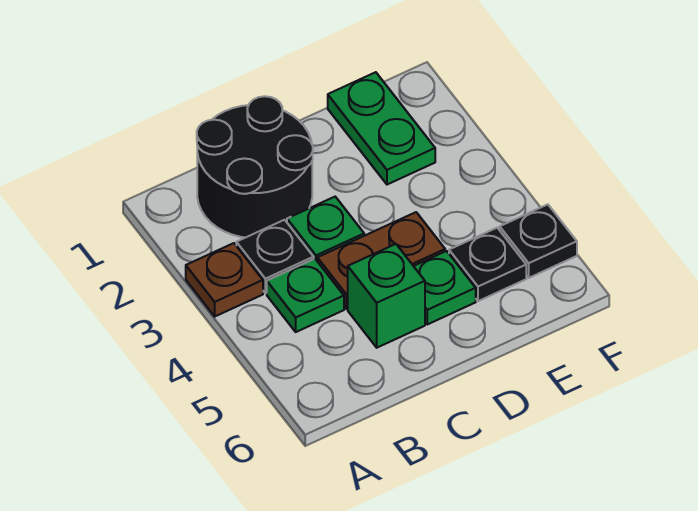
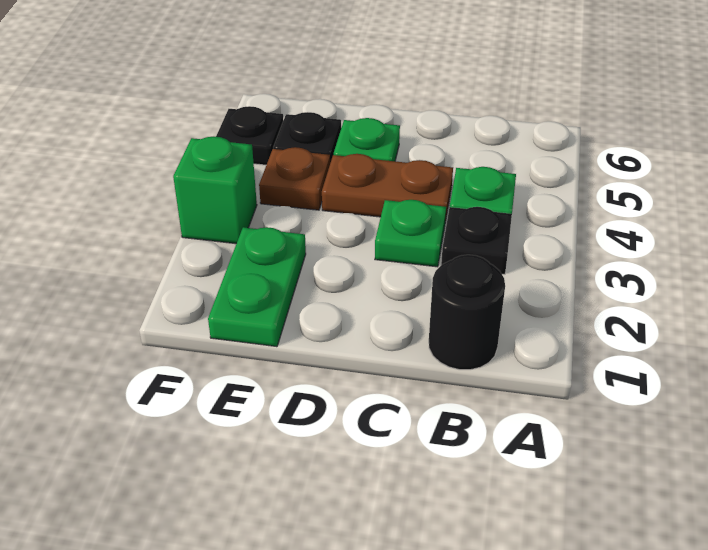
brown plate A3 level 1 -> brown plate E4 level 1
black round brick B1:C2 level 1 -> black round brick B1 level 1
green brick C5 level 1 -> green brick F3 level 1

